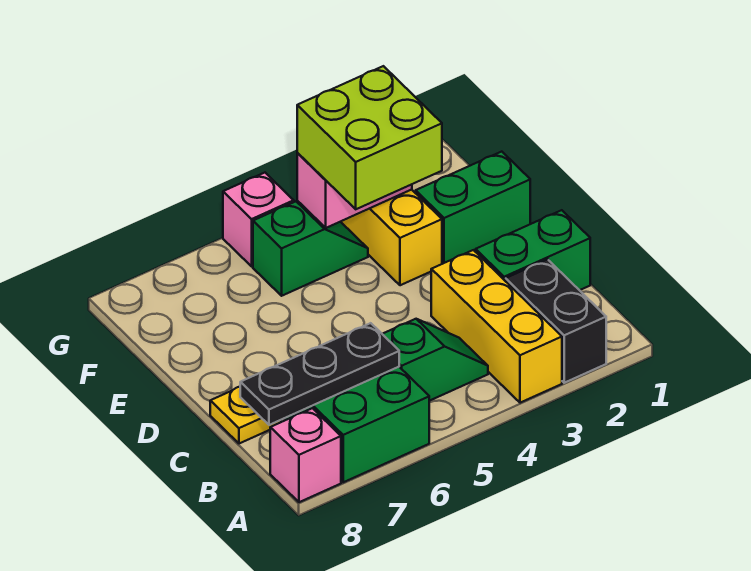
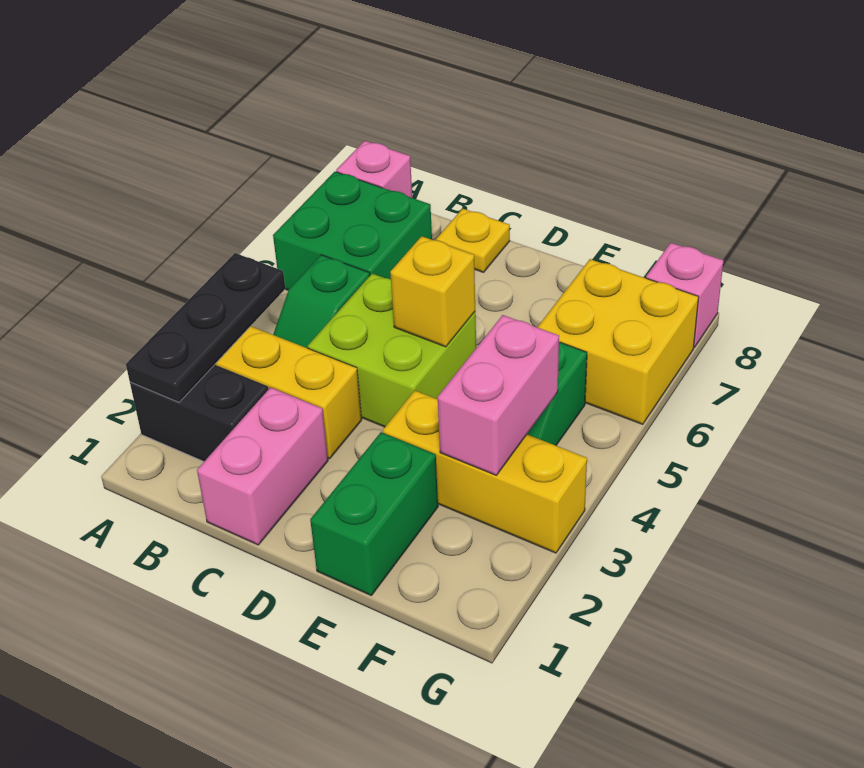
black plate B6:B8 level 2 -> black plate A2:A4 level 2
green brick C1:C2 level 1 -> pink brick C1:C2 level 1
none -> yellow brick D5 level 2
lime brick E3:F4 level 3 -> lime brick C4:D5 level 1
none -> yellow brick F6:G7 level 1
pink brick G5 level 1 -> pink brick G8 level 1

